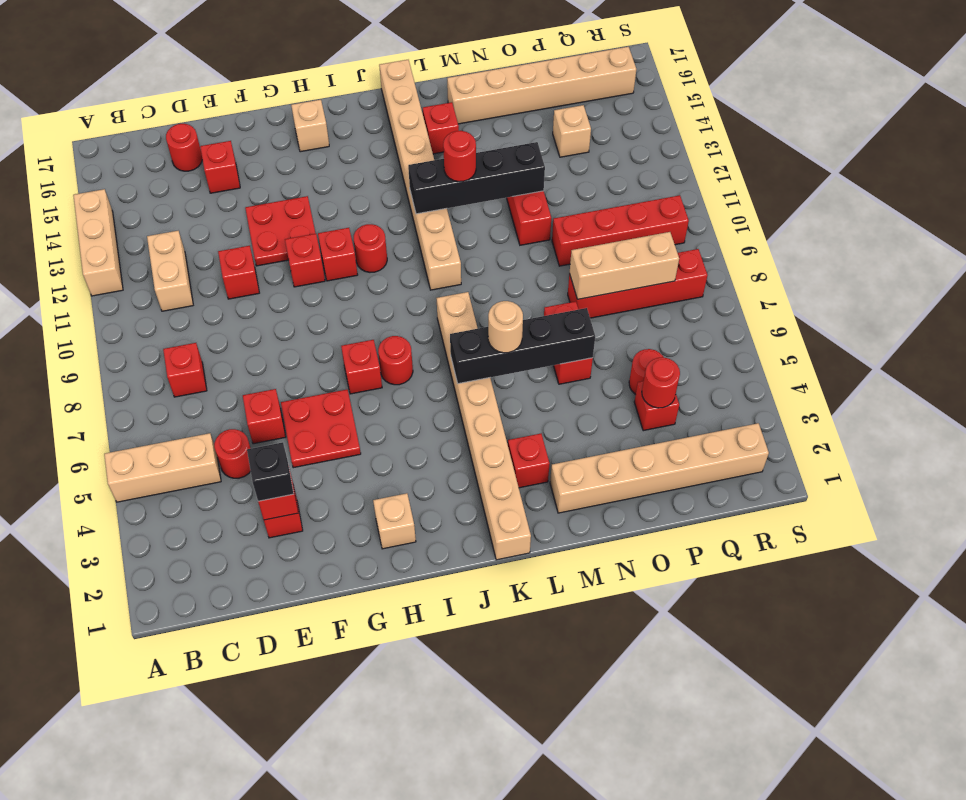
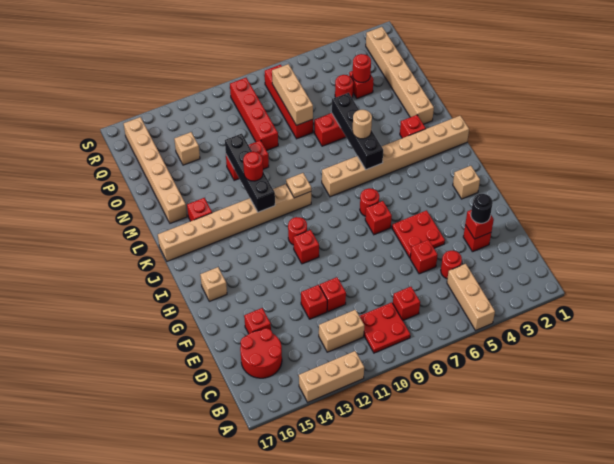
red round brick D16 level 1 -> red round brick C15:D16 level 1
black brick E3 level 3 -> black round brick E3 level 3
red plate F12:G13 level 1 -> red plate B9:C10 level 1
red brick G11 level 1 -> red brick E12 level 1
none -> tan plate K10 level 2

